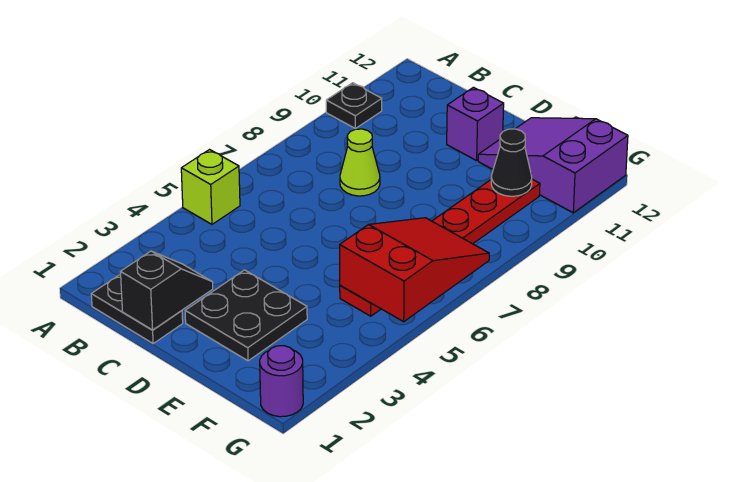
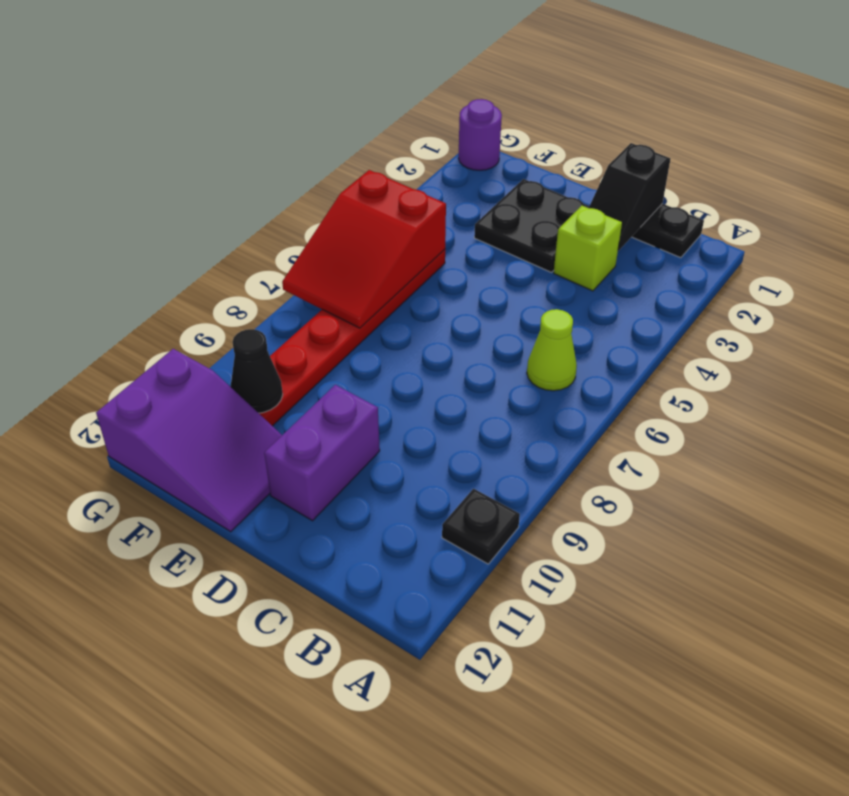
lime brick A5 level 1 -> lime brick C3 level 1
lime cone C8 level 1 -> lime cone B6 level 1
purple brick D11 level 1 -> purple brick D10:D11 level 1

